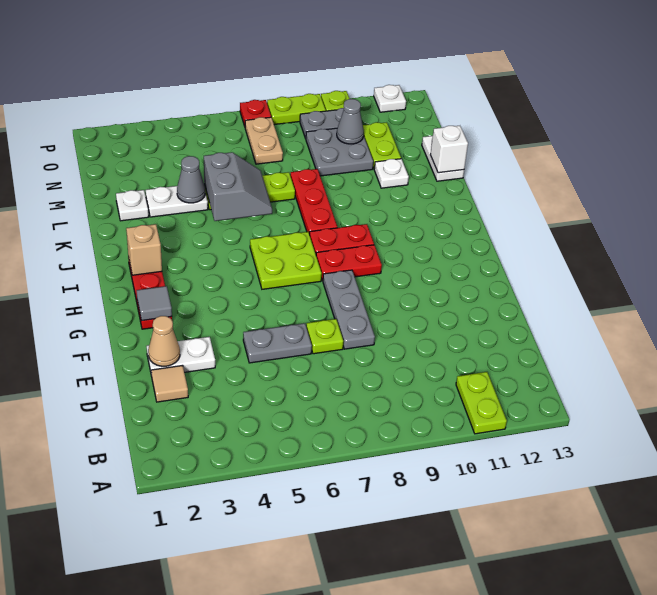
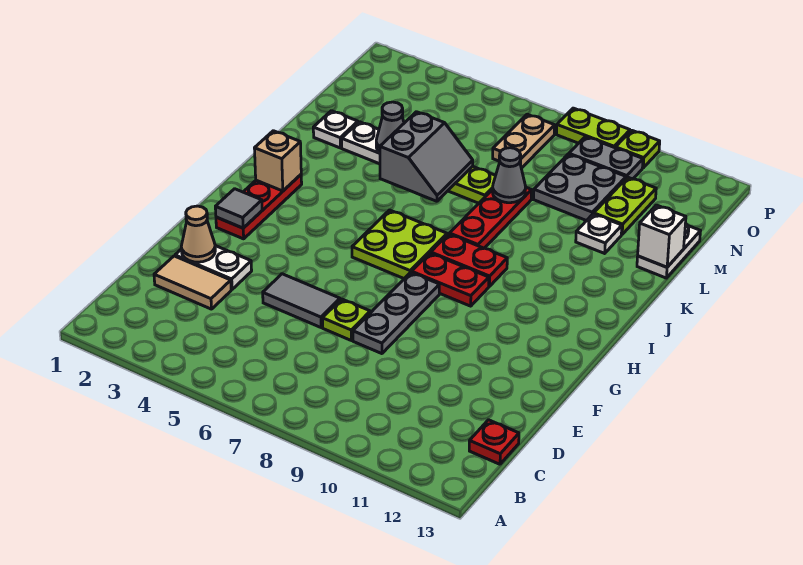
lime plate A11:B11 level 1 -> none
tan tile D2 level 1 -> tan tile D2:D3 level 1
grey plate E5:E6 level 1 -> grey tile E5:E6 level 1
grey cone N10 level 2 -> grey cone L8 level 2
red plate P7 level 1 -> red plate C13 level 1
white plate P12 level 1 -> none

